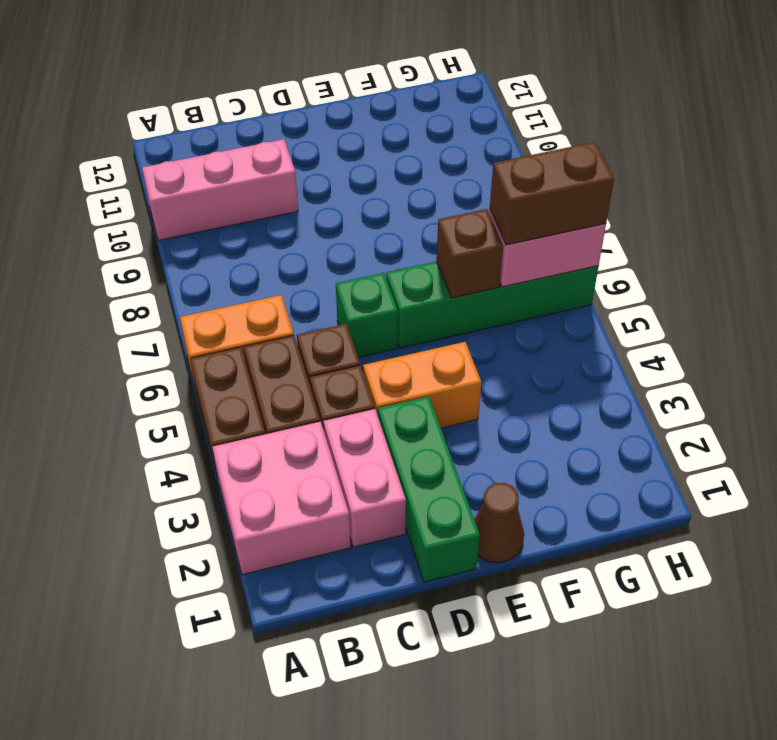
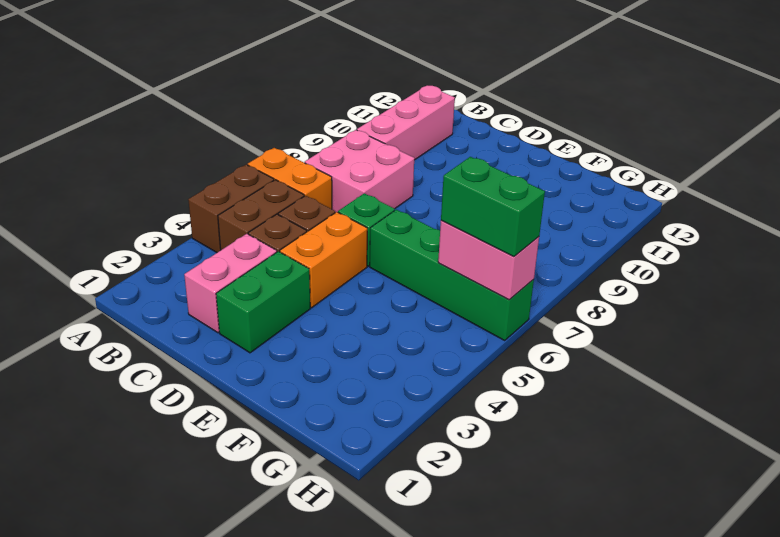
pink brick A2:B3 level 1 -> pink brick B7:C8 level 1
pink brick A10:C10 level 1 -> pink brick B9:B11 level 1
green brick D1:D3 level 1 -> green brick D2:D3 level 1
orange brick D4:E4 level 1 -> orange brick D4:D5 level 1
brown cone E1 level 1 -> none
brown brick F6 level 2 -> none
brown brick G6:H6 level 3 -> green brick G6:H6 level 3

